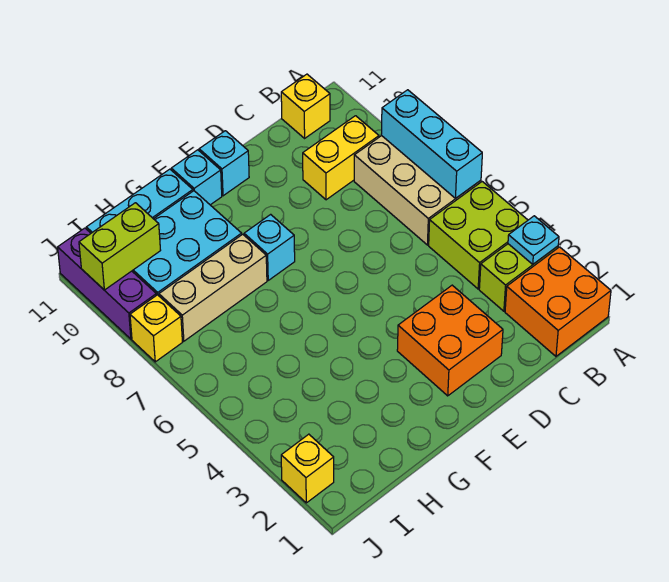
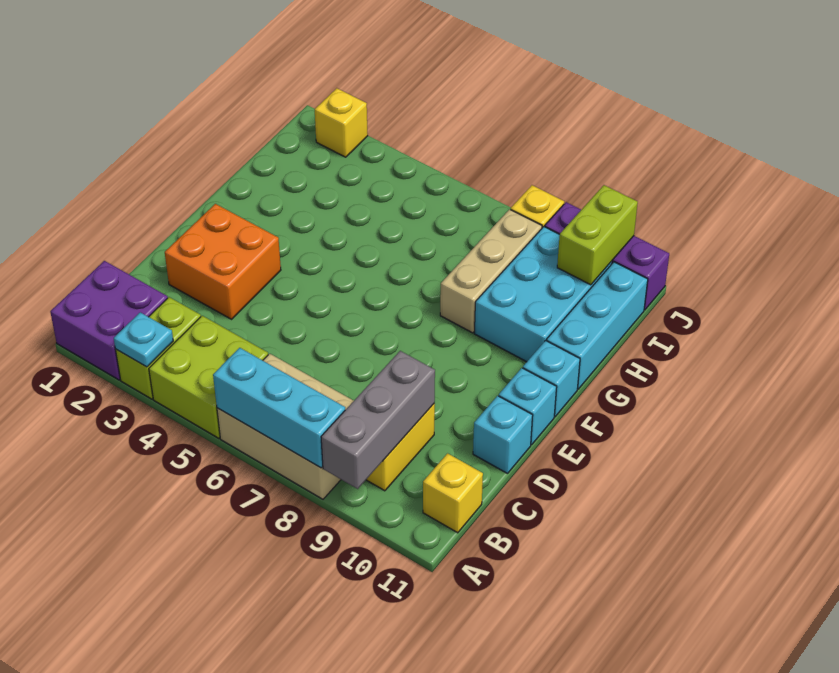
orange brick A1:B2 level 1 -> purple brick A1:B2 level 1
none -> grey brick A9:C9 level 2
cyan brick F8 level 1 -> cyan brick D11 level 1

